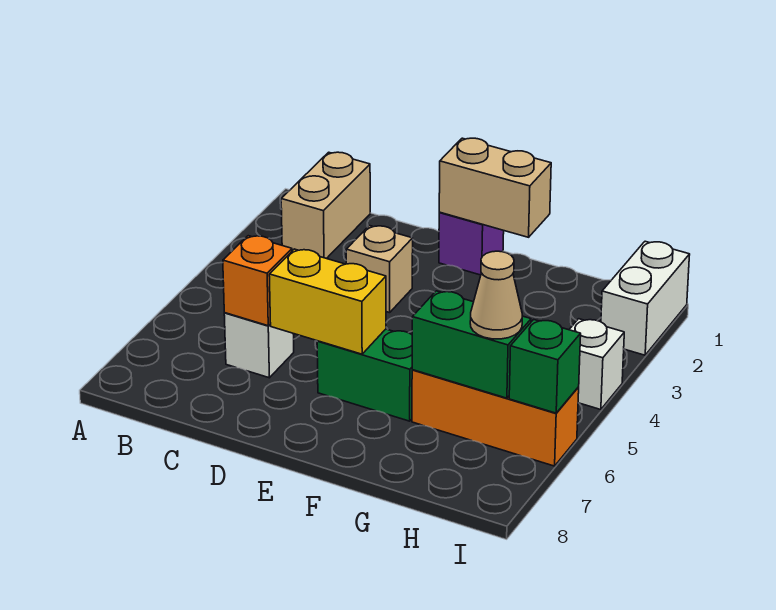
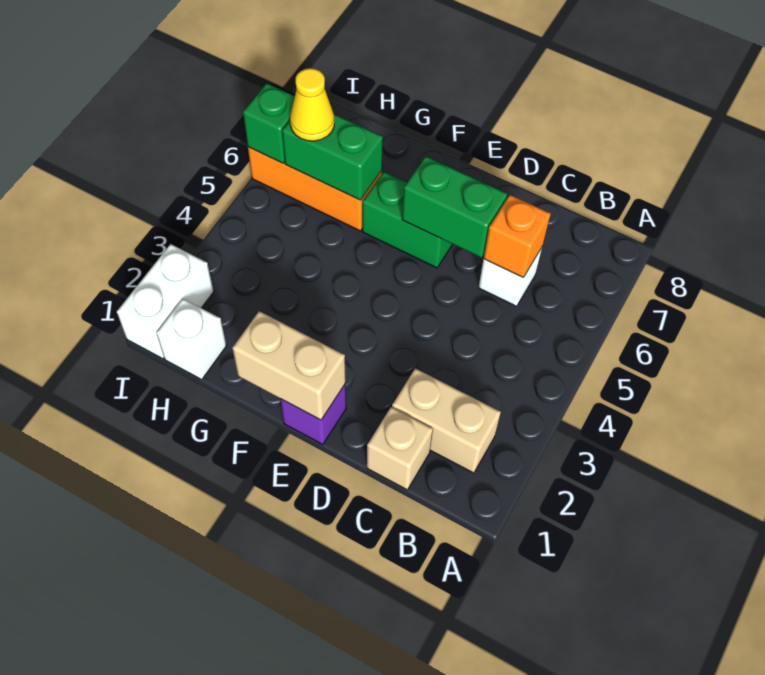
tan brick B1:B2 level 1 -> tan brick B2:C2 level 1
tan brick D3 level 1 -> tan brick C1 level 1
yellow brick D6:E6 level 2 -> green brick D6:E6 level 2
tan cone H6 level 3 -> yellow cone H6 level 3
white brick I4 level 1 -> white brick H1 level 1

